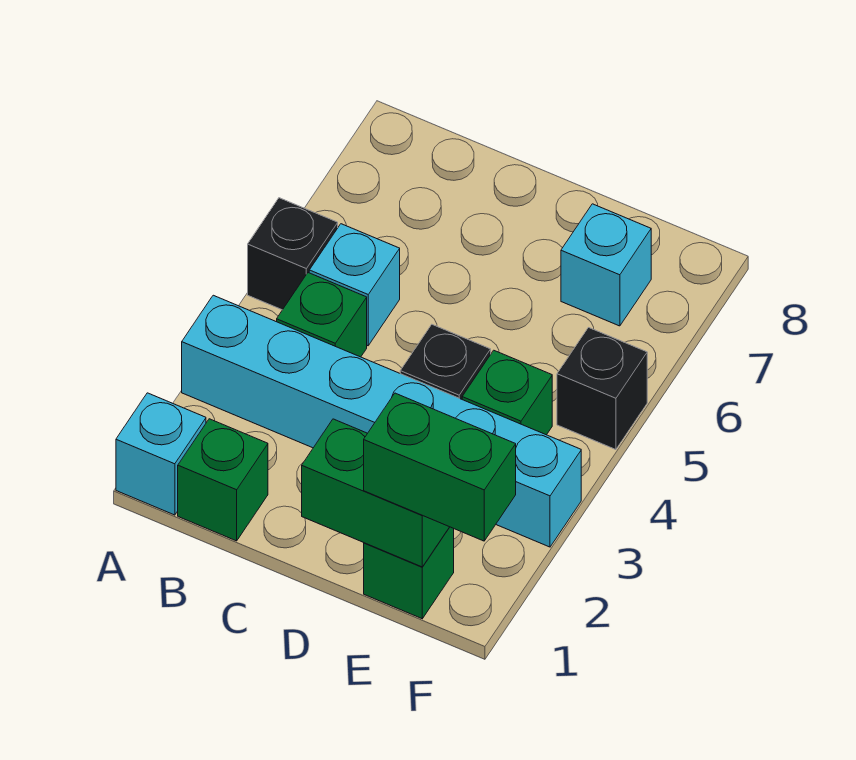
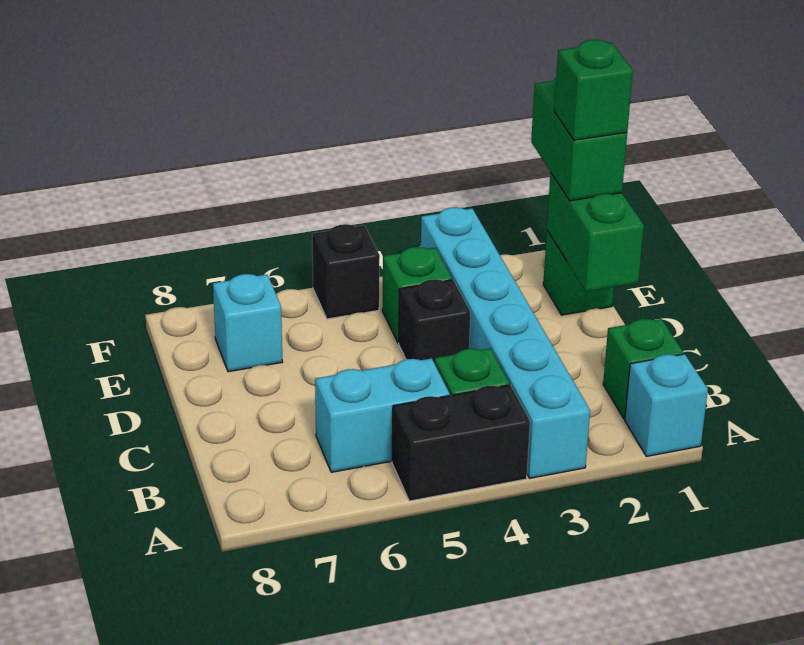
black brick A5 level 1 -> black brick A4:A5 level 1
cyan brick B5 level 1 -> cyan brick B5:B6 level 1
none -> green brick E1 level 4

